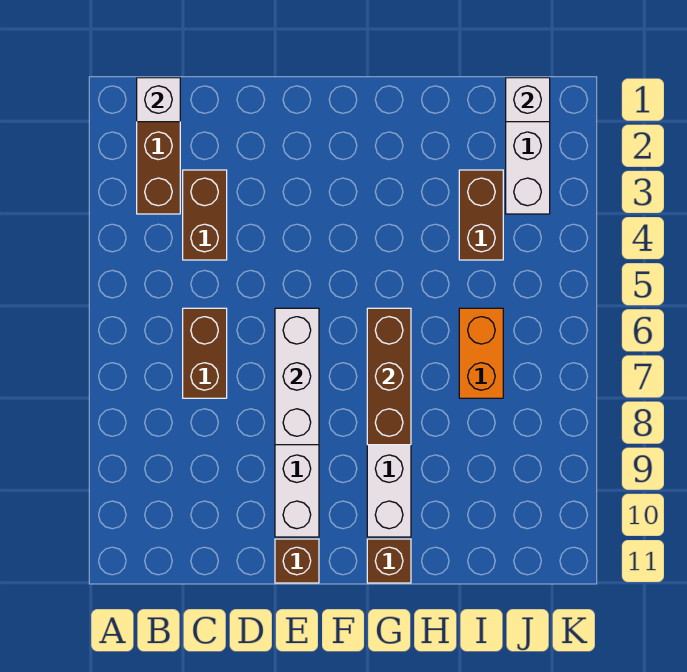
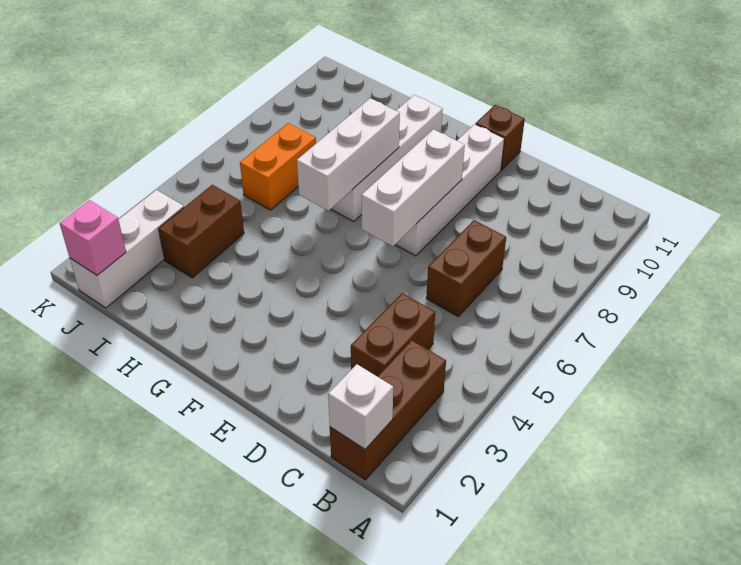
brown brick G6:G8 level 2 -> white brick G6:G8 level 2
brown brick G11 level 1 -> none
white brick J1 level 2 -> pink brick J1 level 2

